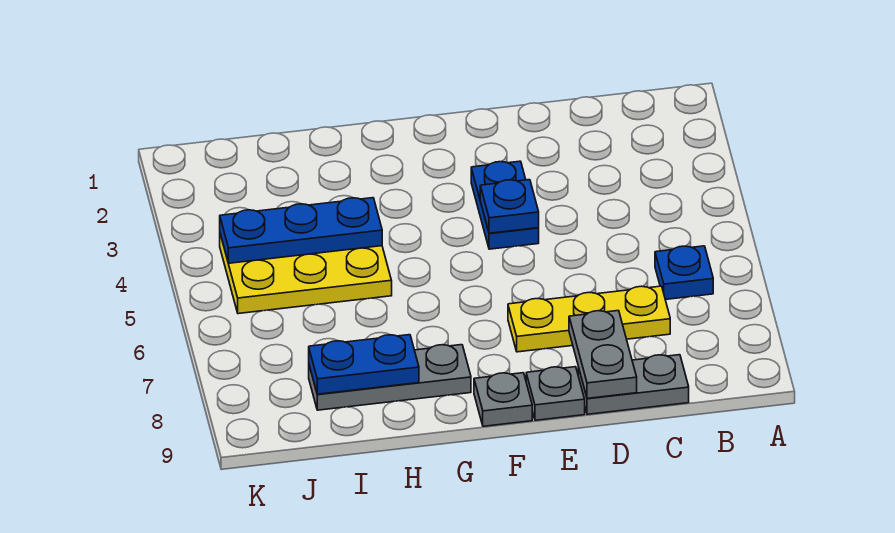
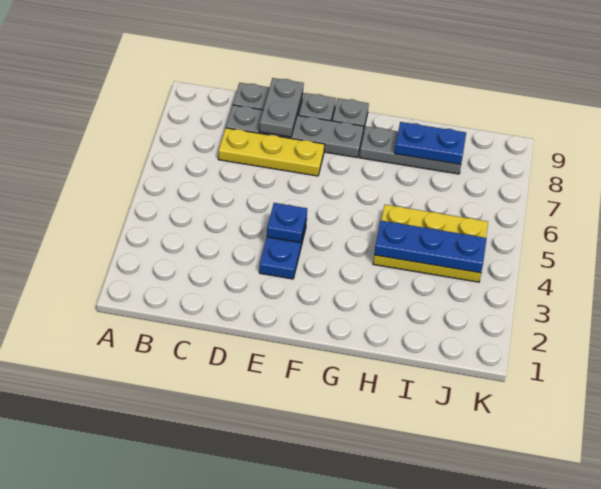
blue plate B6 level 1 -> none
none -> grey plate C8:F8 level 1

